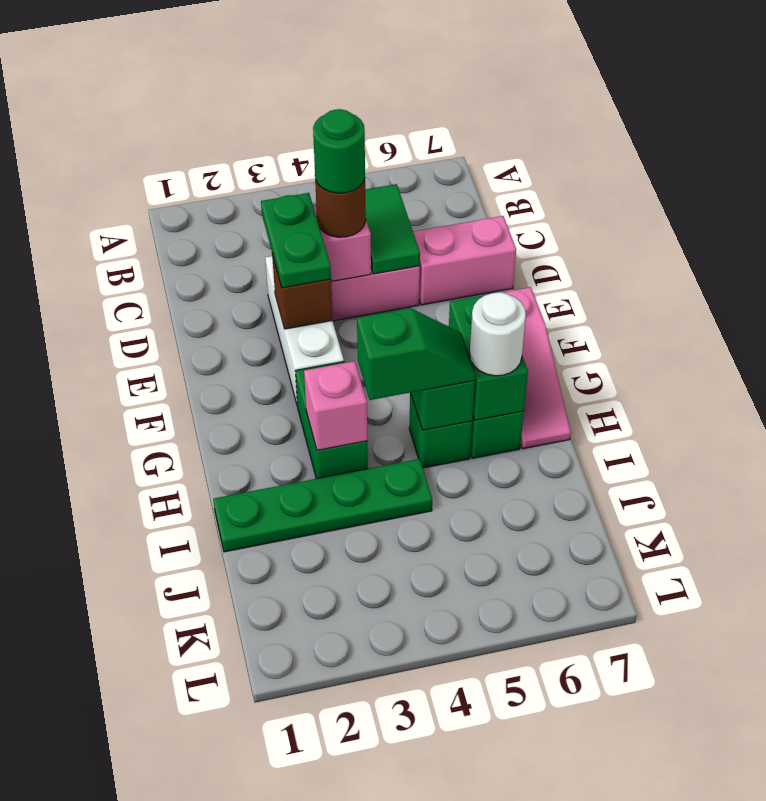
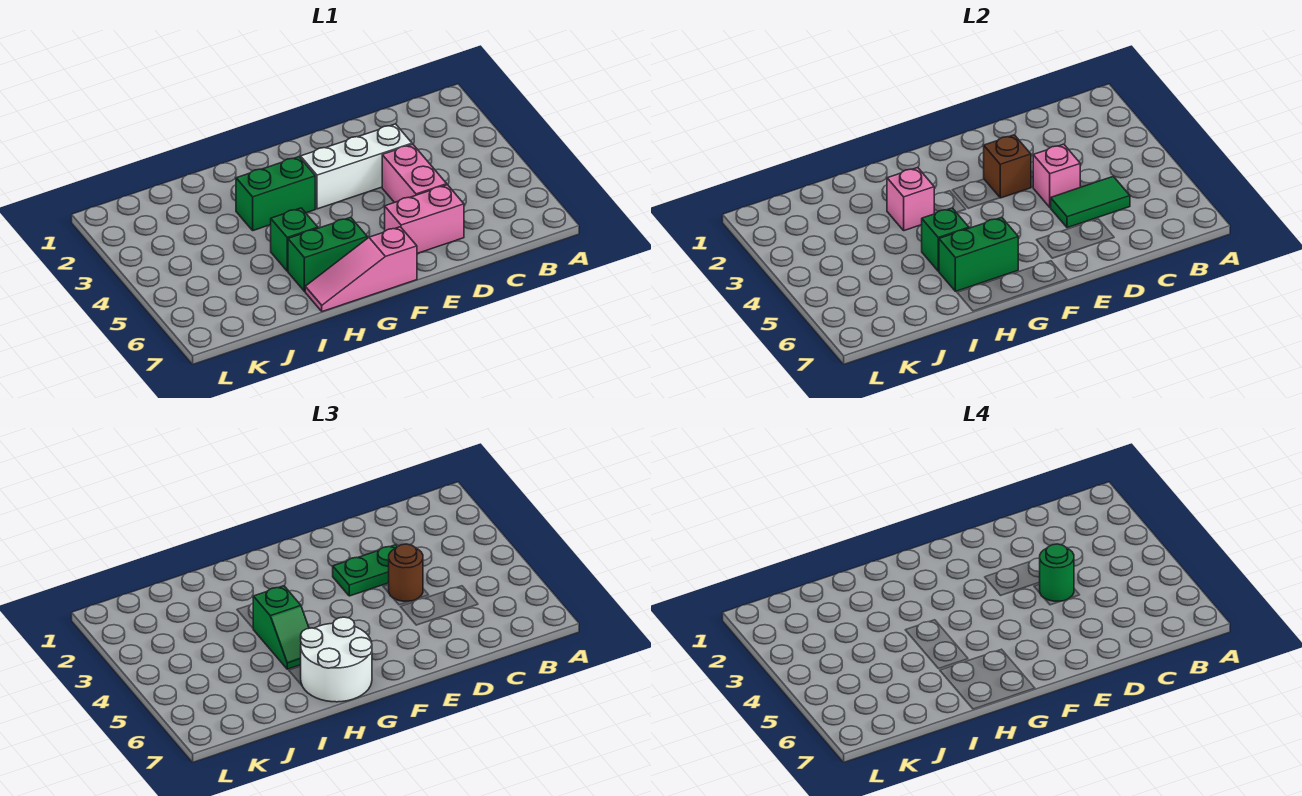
pink brick D6:D7 level 1 -> pink brick D6:E6 level 1
white round brick H6 level 3 -> white round brick G6:H7 level 3
green plate I1:I4 level 1 -> none

